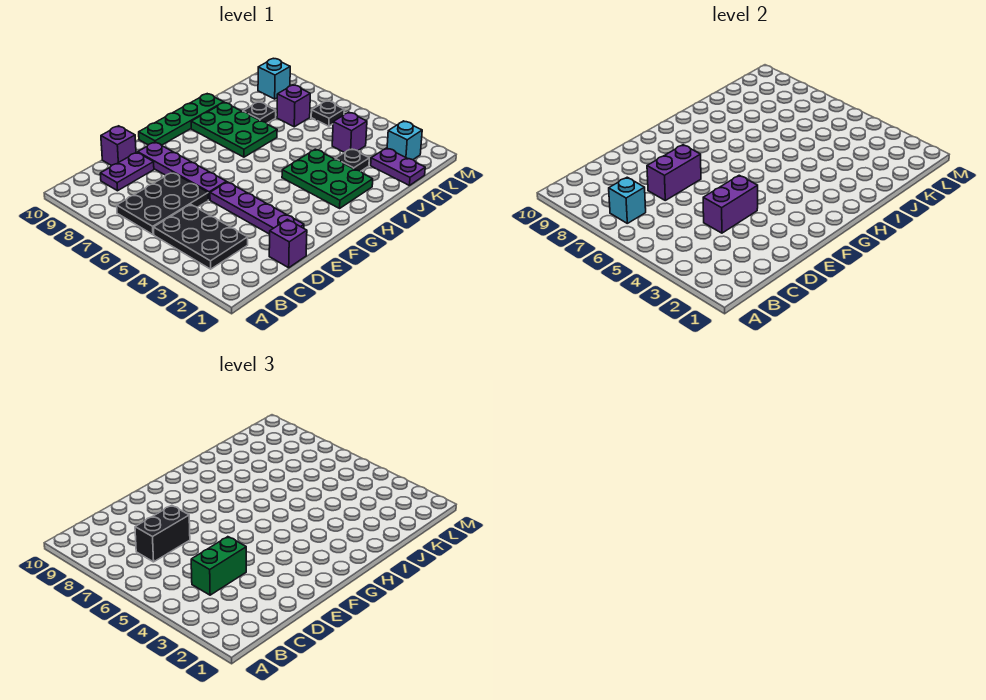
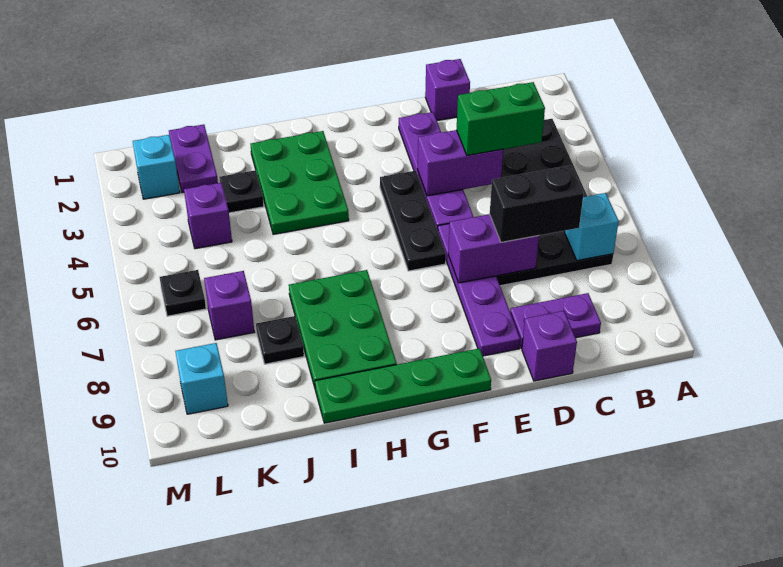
none -> black plate F4:F6 level 1

